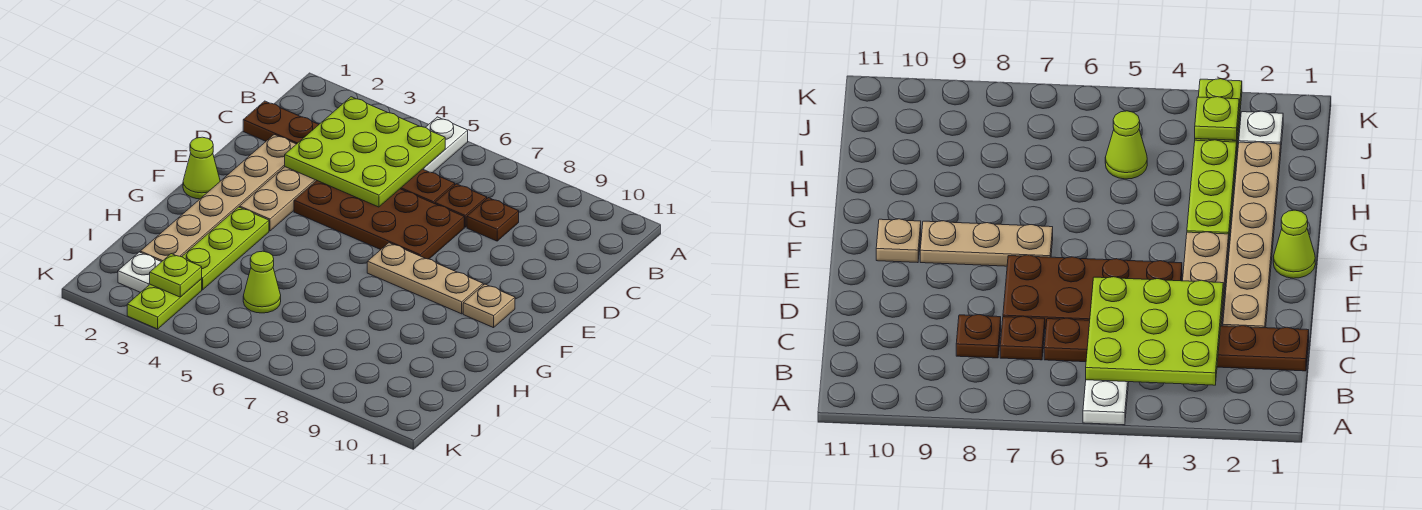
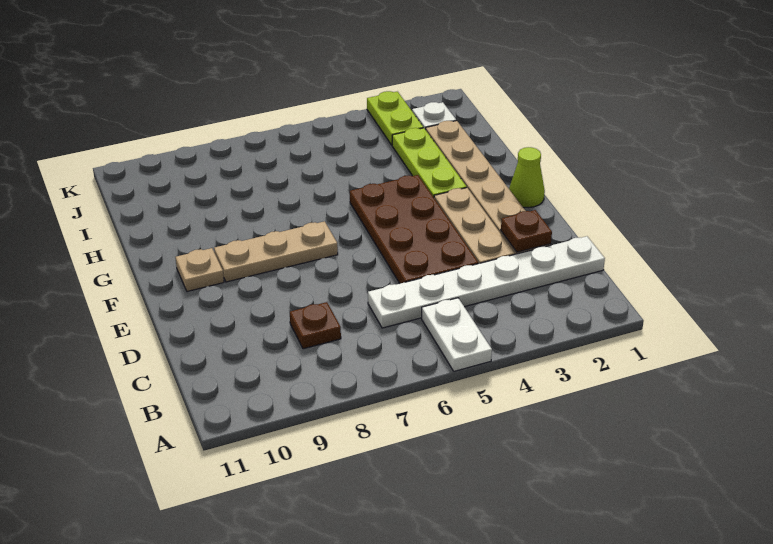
lime plate B3:D5 level 2 -> none
brown plate C1:C6 level 1 -> white plate C1:C6 level 1
brown plate C7 level 1 -> brown plate D2 level 2
brown plate D4:E7 level 1 -> brown plate D4:G5 level 1
lime cone I5 level 1 -> none
lime plate J3 level 2 -> none

